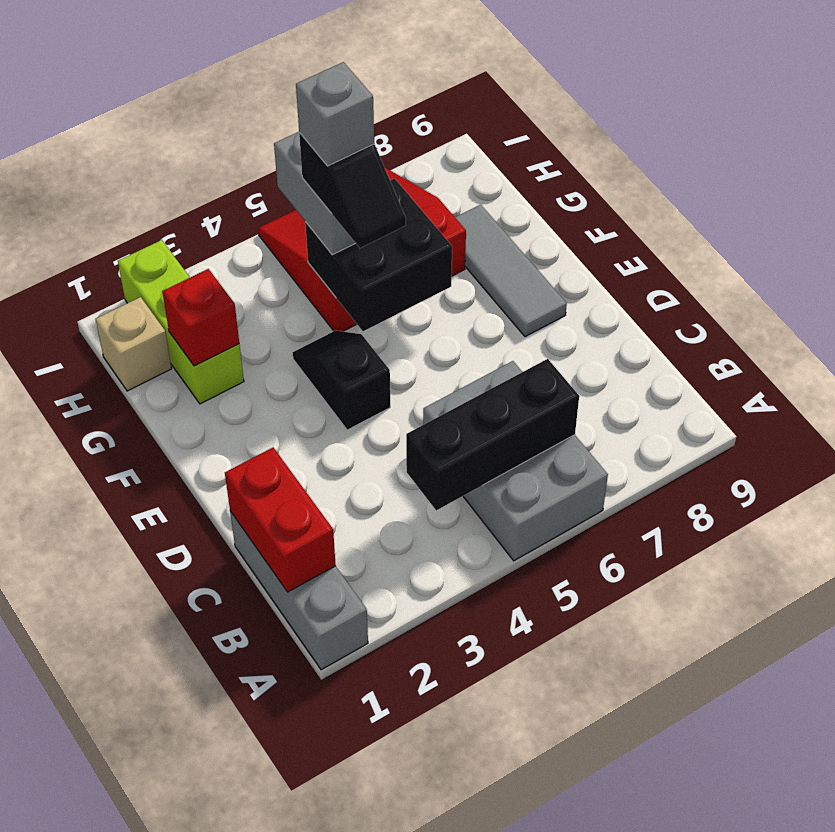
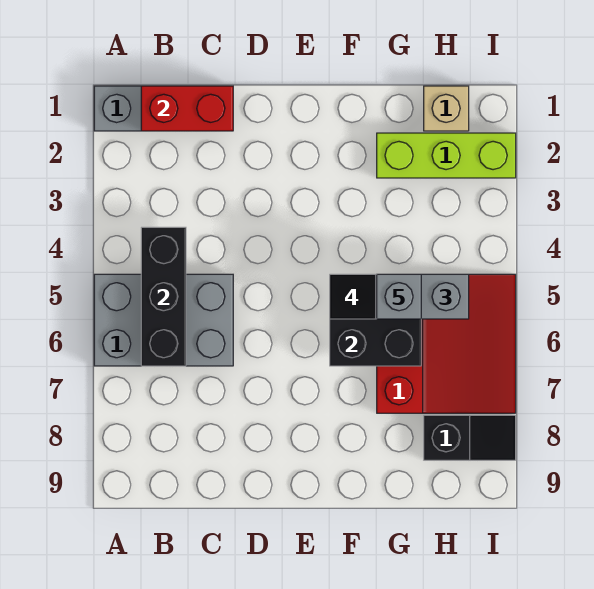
black slope E4:F4 level 1 top E -> black slope H8:I8 level 1 top H
grey tile E8:G8 level 1 -> none
red brick G2 level 2 -> none

